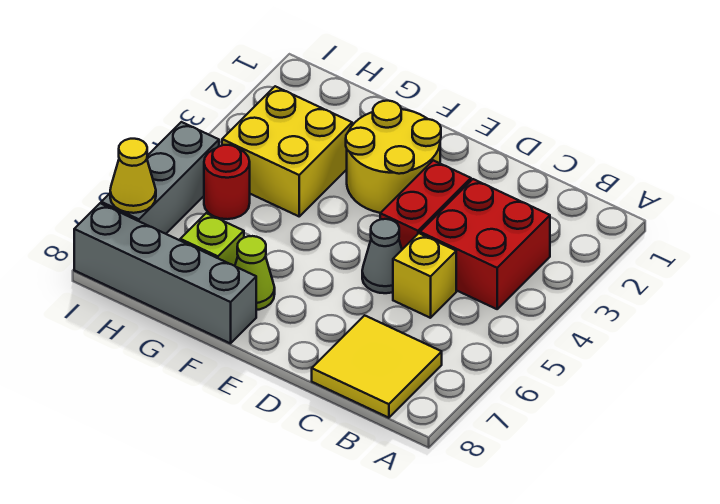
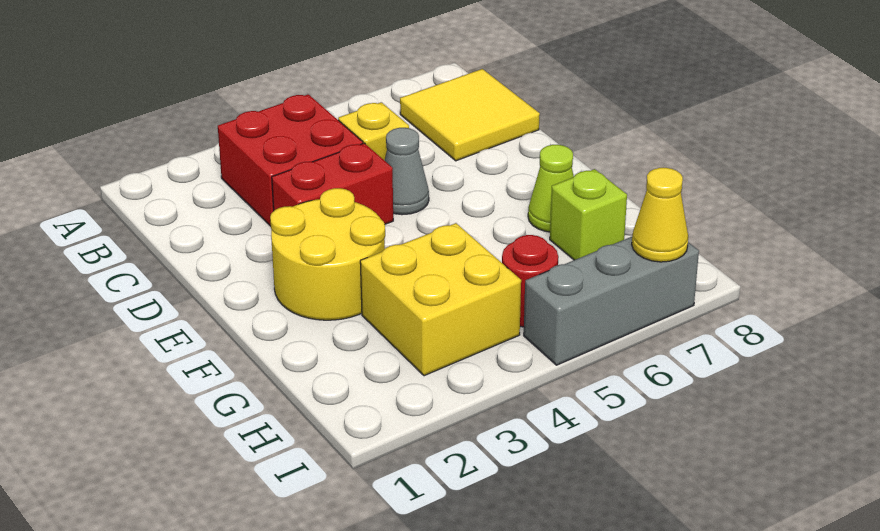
grey brick F8:I8 level 1 -> none

